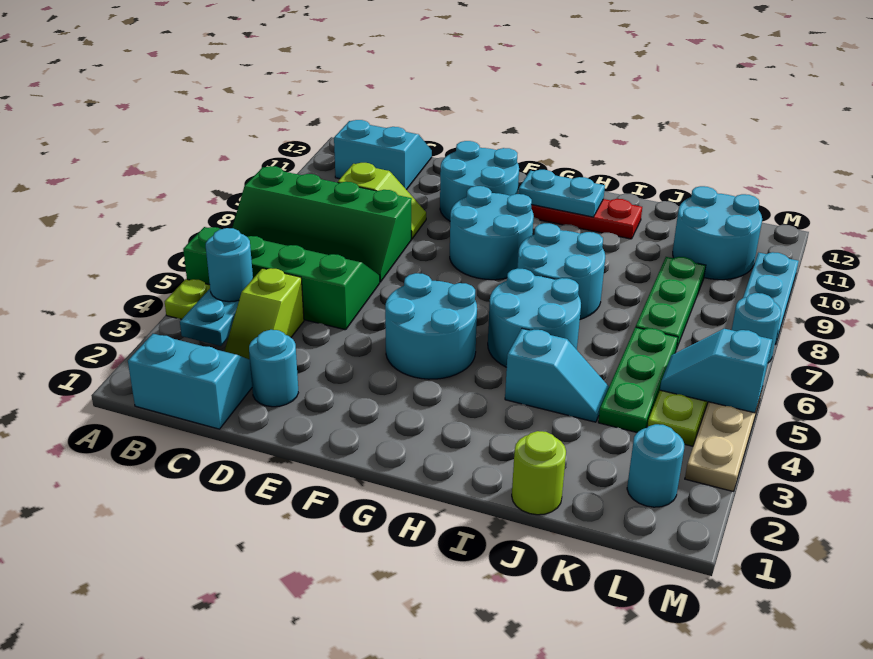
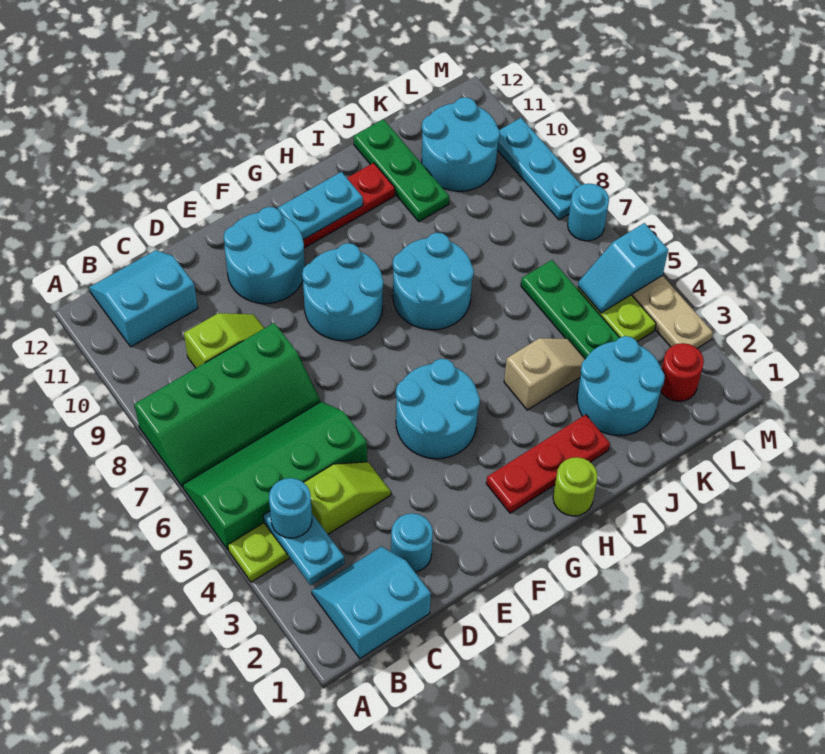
lime slope C3:C4 level 1 top 4 -> lime slope C4:D4 level 1 top C
none -> red plate G2:I2 level 1
cyan round brick H5:I6 level 1 -> cyan round brick J2:K3 level 1
cyan slope I4:J4 level 1 top I -> tan slope I4:J4 level 1 top I
lime round brick J1 level 1 -> lime round brick H1 level 1
green plate K7:K9 level 1 -> green plate J10:J12 level 1
cyan round brick L2 level 1 -> red round brick L2 level 1

